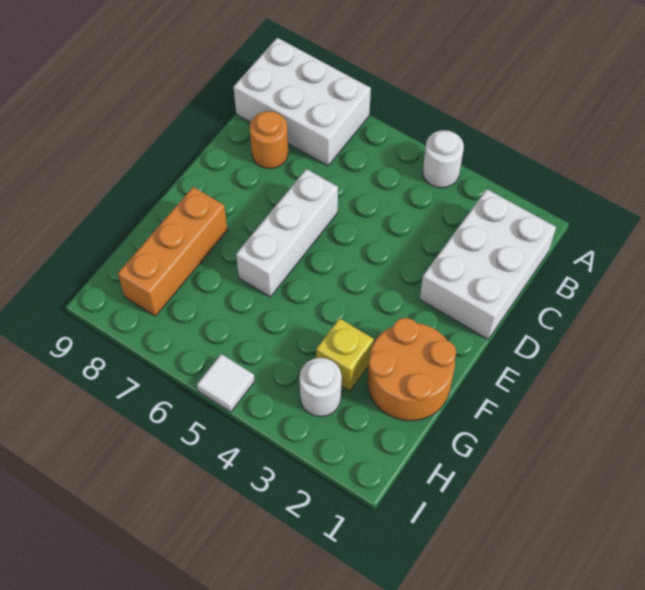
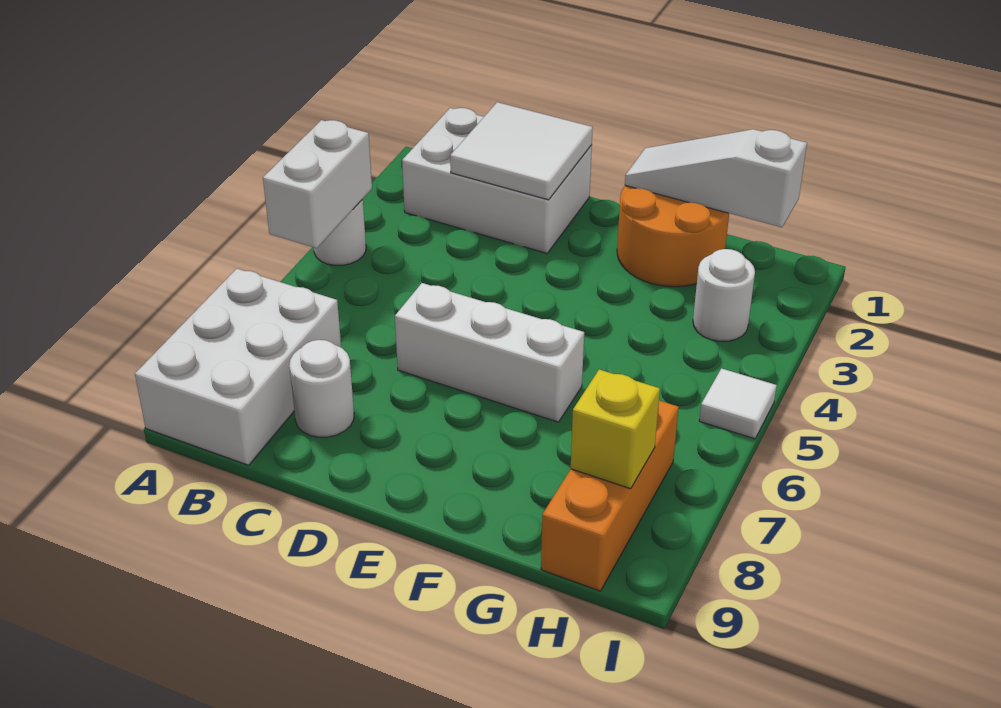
none -> white brick A4:A5 level 2
none -> white tile C1:D2 level 2
orange round brick C8 level 1 -> white round brick C8 level 1
none -> white slope F1:H1 level 2 top H
orange brick F8:H8 level 1 -> orange brick H7:H9 level 1
yellow brick G3 level 1 -> yellow brick H8 level 2

